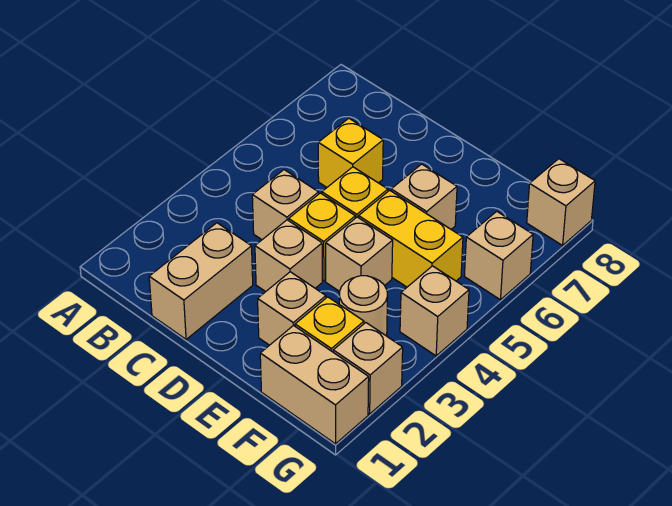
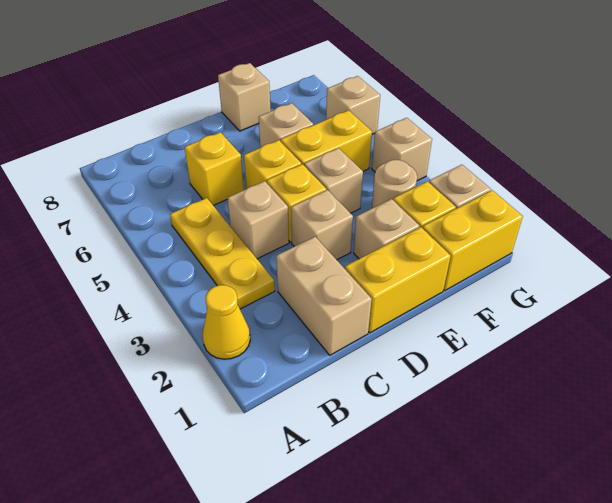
none -> yellow cone A2 level 1
none -> yellow plate B3:B5 level 1
none -> yellow brick D1:E1 level 1
tan brick F1:G1 level 1 -> yellow brick F1:G1 level 1
tan brick G8 level 1 -> tan brick E8 level 1

